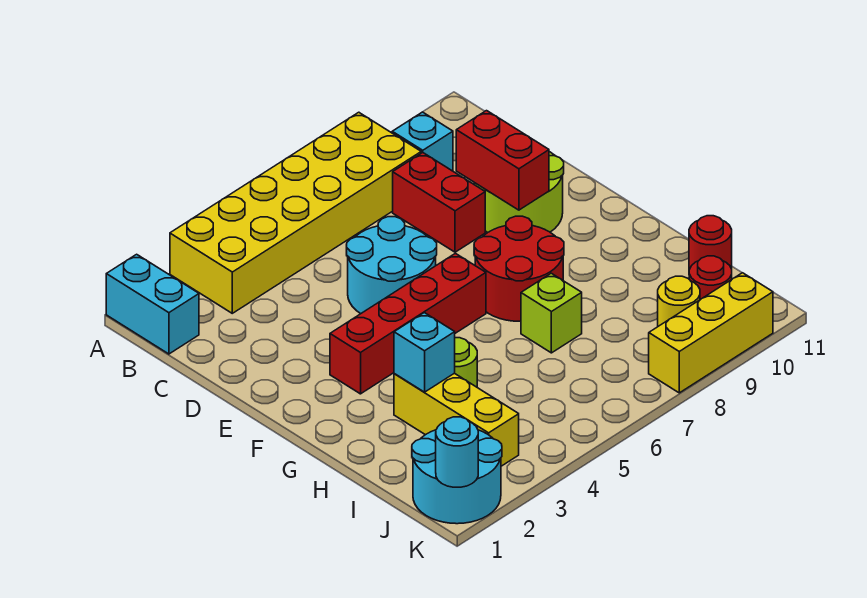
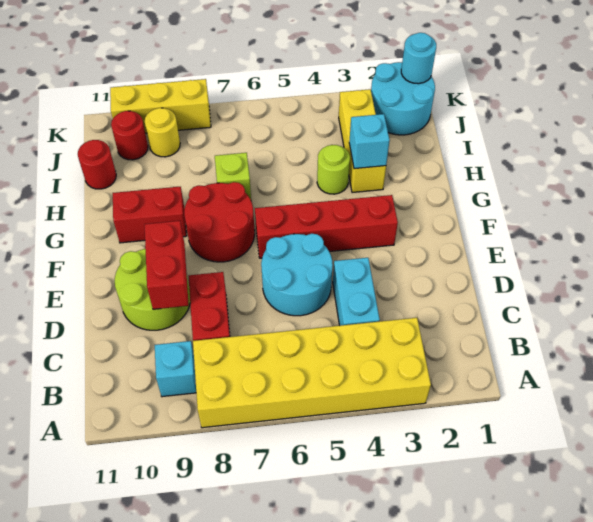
cyan brick A1:B1 level 1 -> cyan brick C4:D4 level 1
none -> red brick G9:G10 level 1

